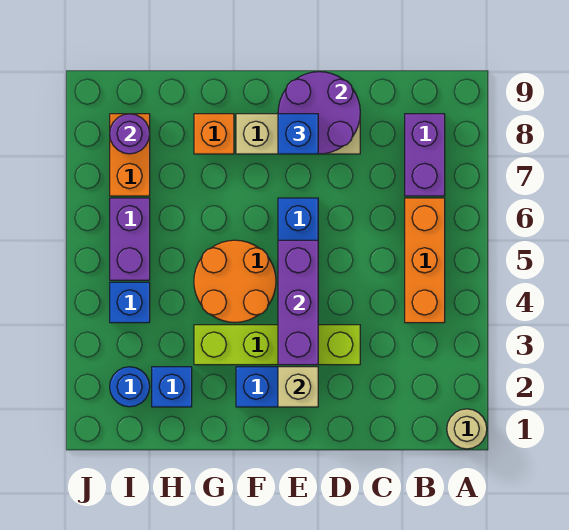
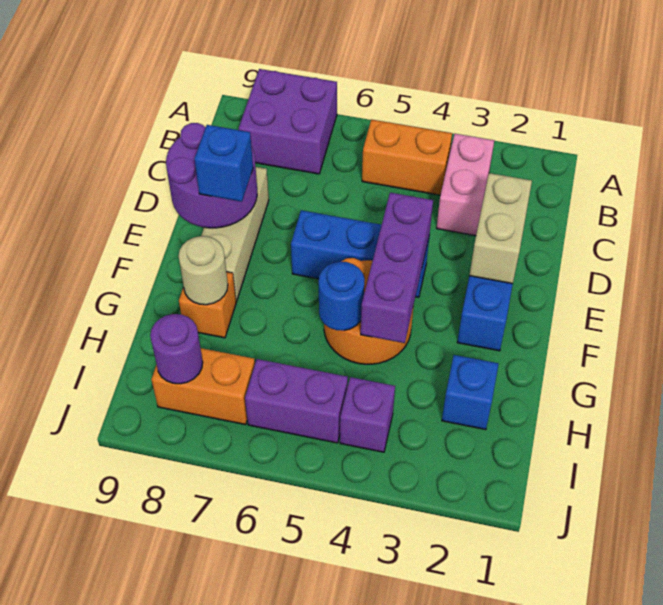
tan round brick A1 level 1 -> tan round brick G8 level 2
none -> pink brick B3:C3 level 1
orange brick B4:B6 level 1 -> orange brick B4:B5 level 1
purple brick B7:B8 level 1 -> purple brick A7:B8 level 1
lime brick D3:G3 level 1 -> none
tan brick E2 level 2 -> tan brick D2:E2 level 2
purple brick E3:E5 level 2 -> purple brick E4:G4 level 2
blue round brick I2 level 1 -> blue round brick G5 level 2
blue brick I4 level 1 -> purple brick I4 level 1

